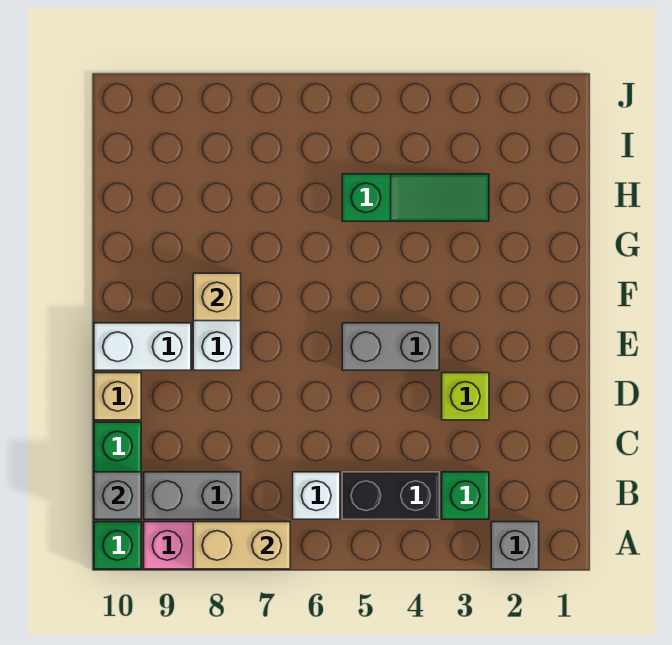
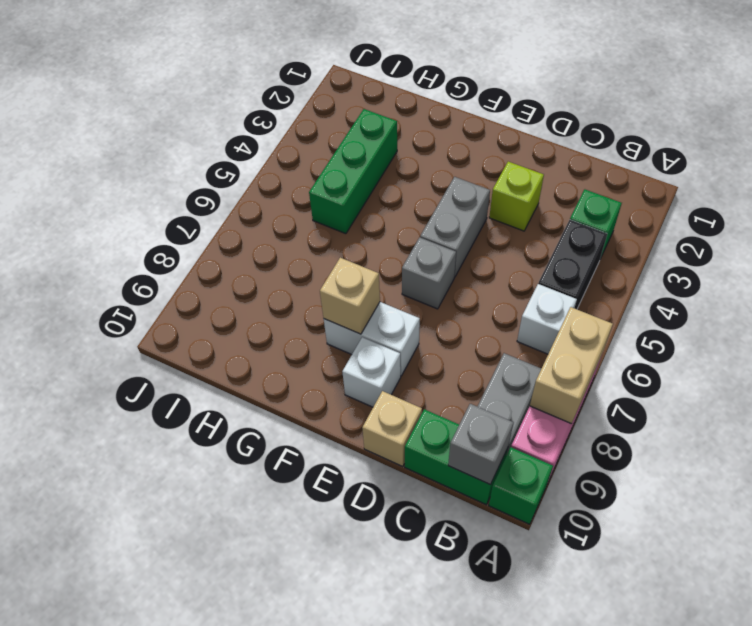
grey brick A2 level 1 -> grey brick E6 level 1
white brick E9:E10 level 1 -> white brick E9 level 1
green slope H3:H5 level 1 top 5 -> green brick H3:H5 level 1

